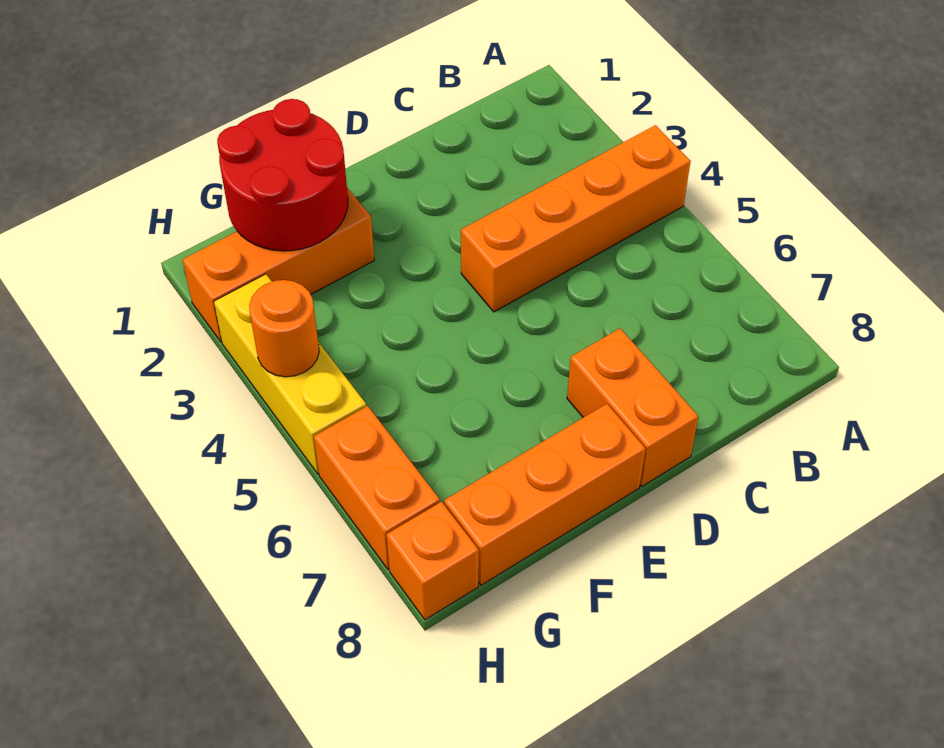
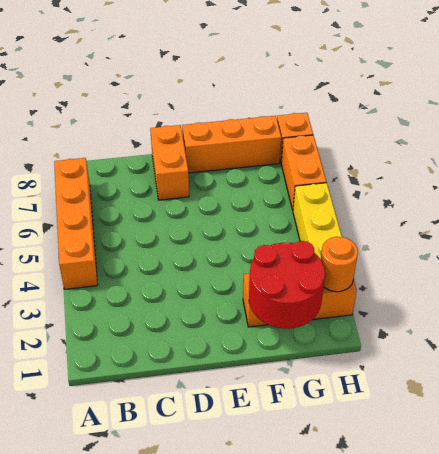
orange brick A4:D4 level 1 -> orange brick A4:A7 level 1
orange round brick H4 level 2 -> orange round brick H2 level 2

